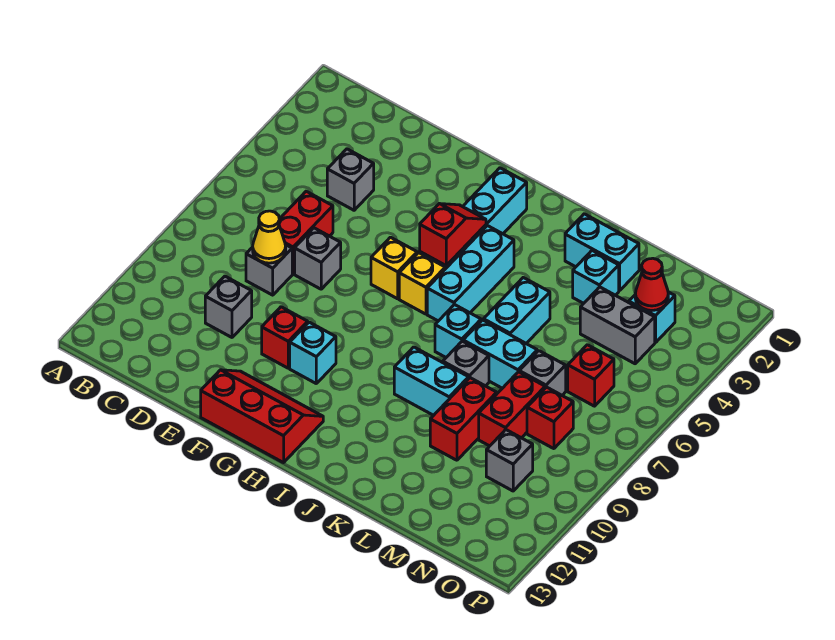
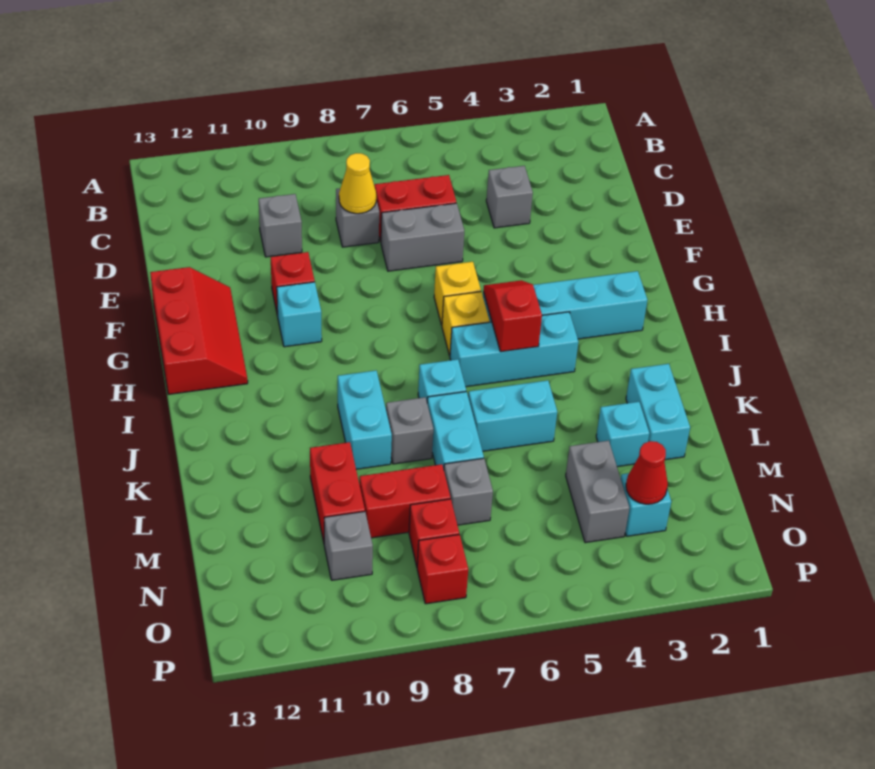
grey brick E7 level 1 -> grey brick E6:E7 level 1
red slope H4:H5 level 2 top 5 -> red slope H5:I5 level 2 top I
red brick L9:L10 level 1 -> red brick L10:M10 level 1
red brick N6 level 1 -> red brick O8 level 1

